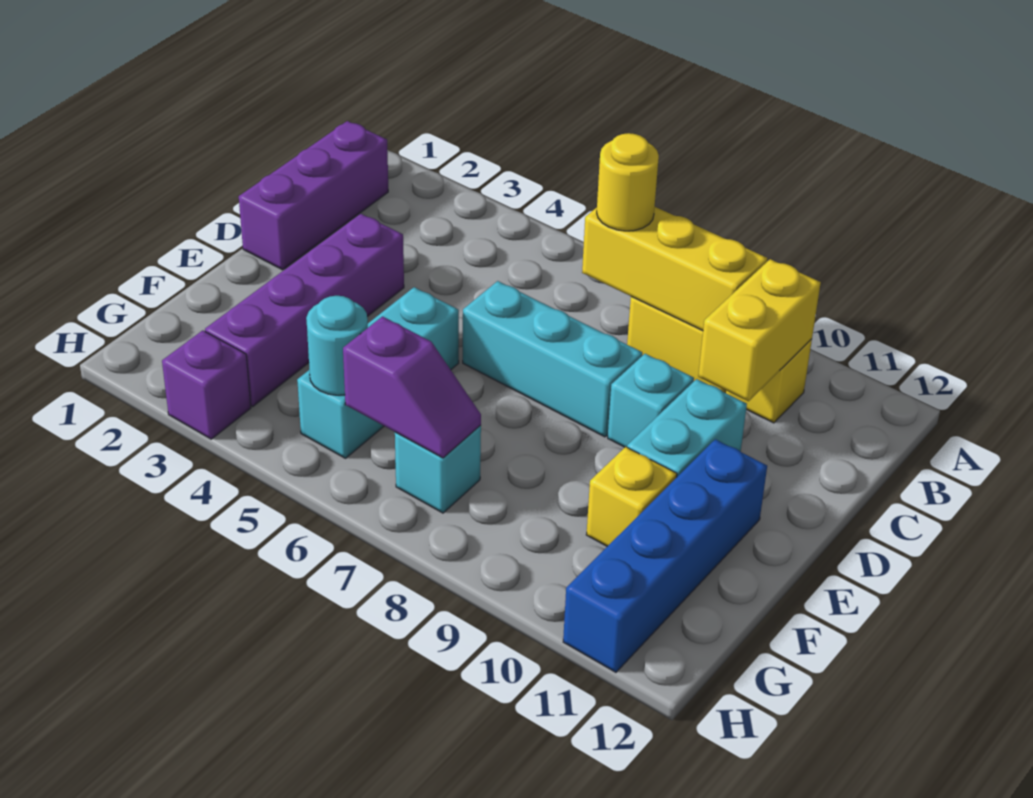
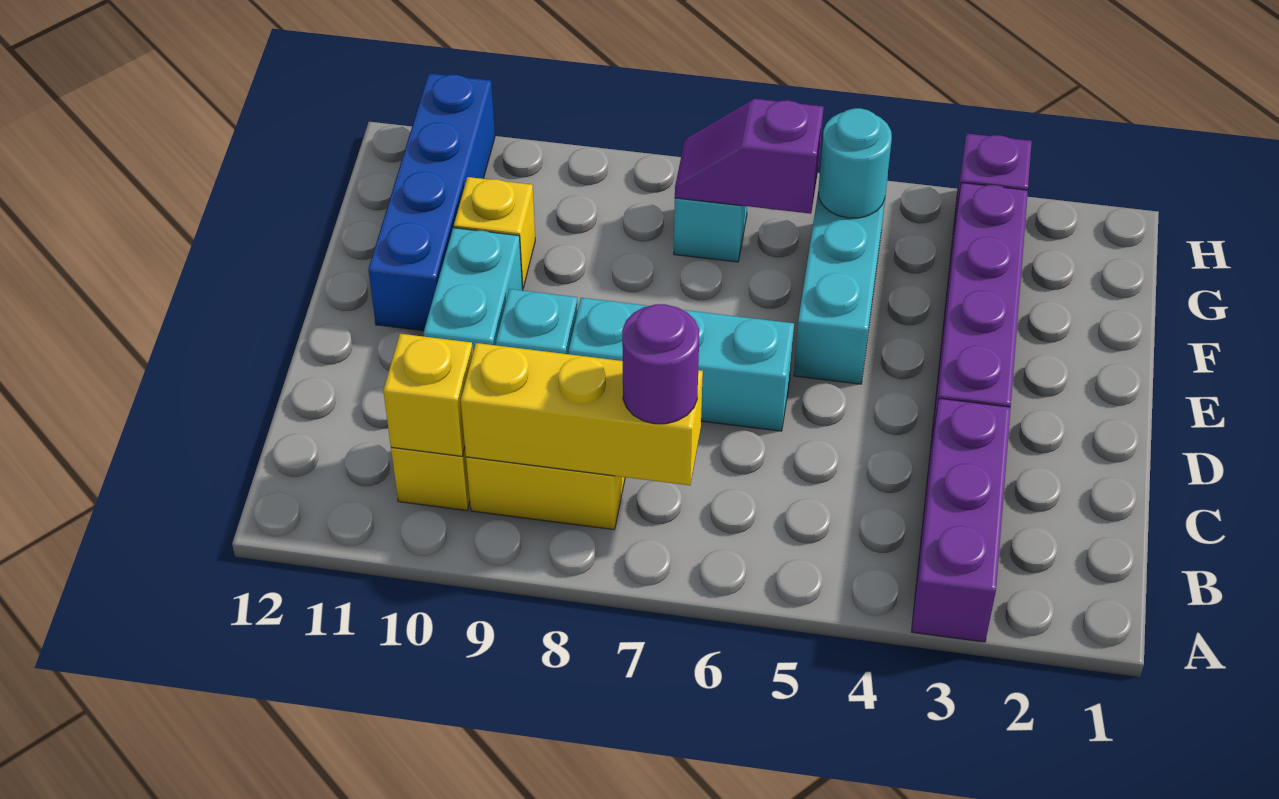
purple brick B1:D1 level 1 -> purple brick A3:C3 level 1
yellow round brick B7 level 3 -> purple round brick B7 level 3
yellow brick B10:C10 level 2 -> yellow brick B10 level 2

